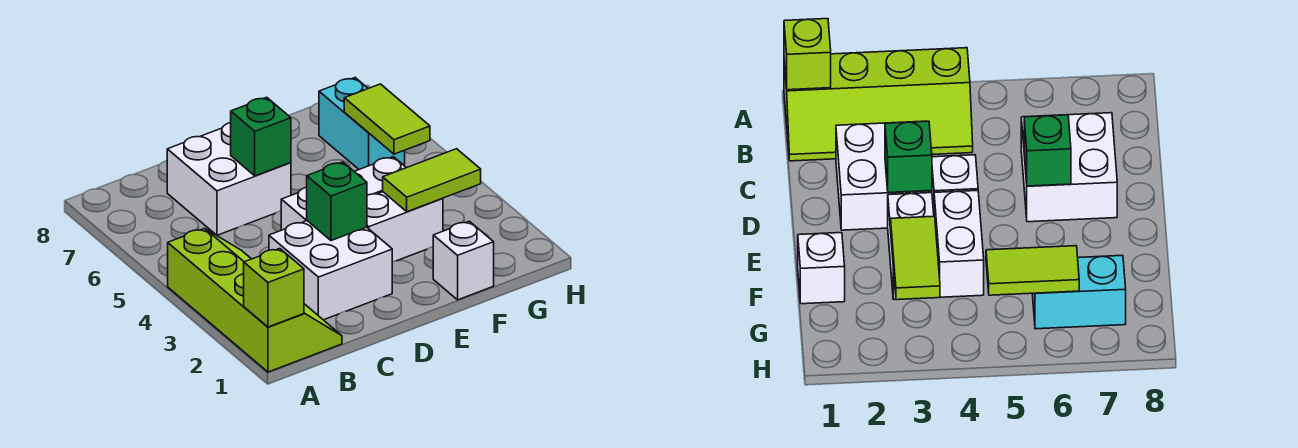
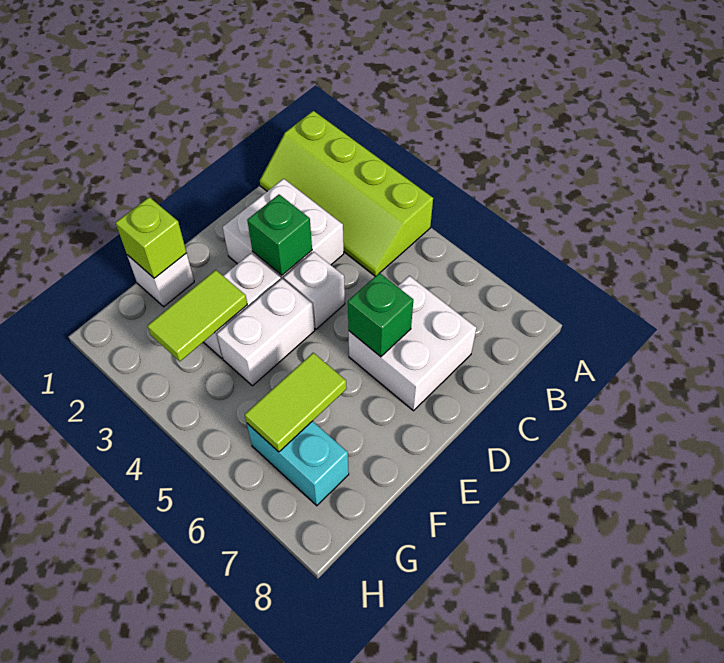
lime brick A1 level 2 -> lime brick F1 level 2
lime tile G5:G6 level 2 -> lime tile F6:G6 level 2

